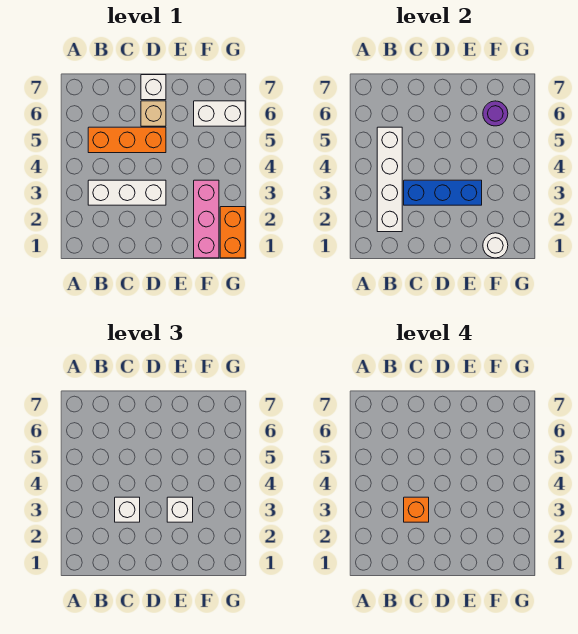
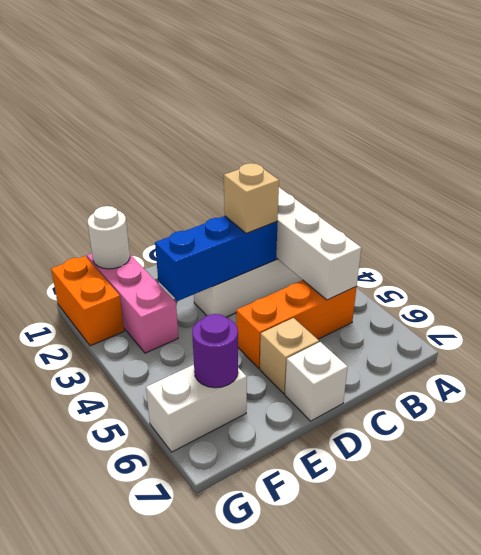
white brick C3 level 3 -> tan brick C3 level 3
orange brick C3 level 4 -> none
white brick E3 level 3 -> none

